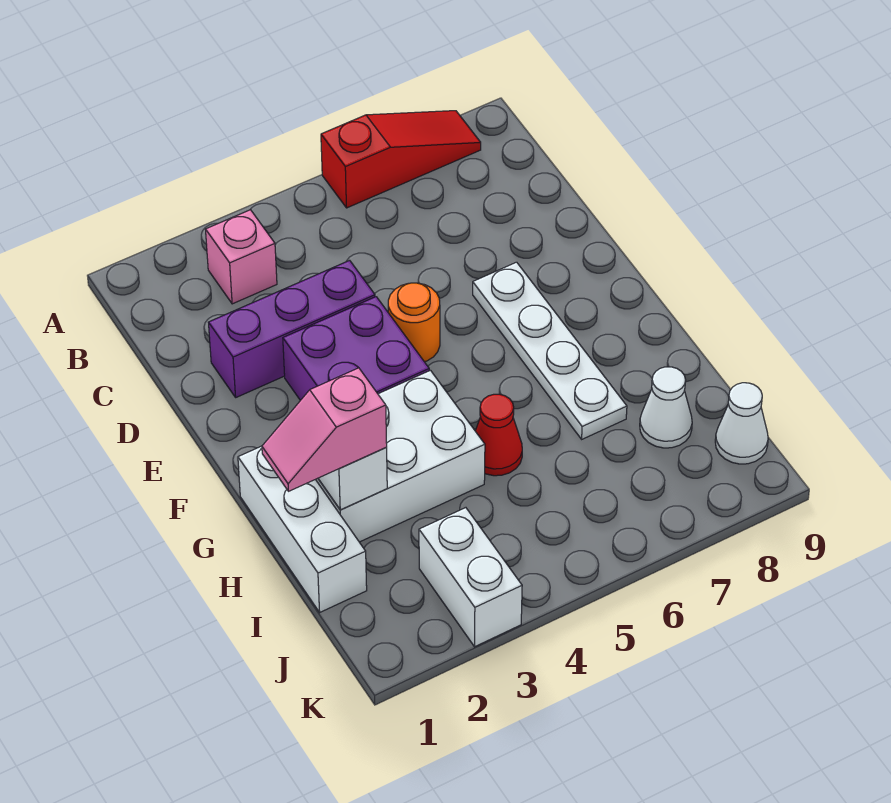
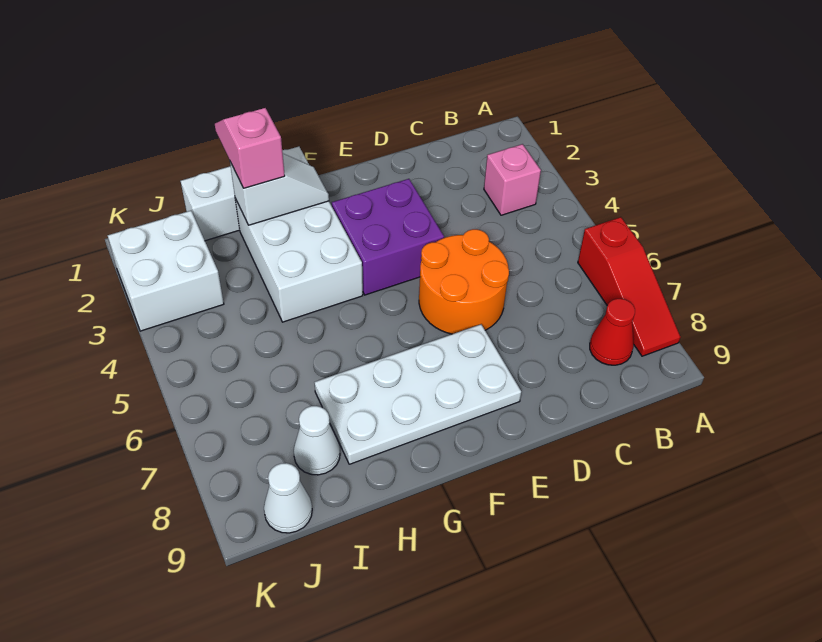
purple brick D2:D4 level 1 -> none
orange round brick E5 level 1 -> orange round brick D5:E6 level 1
white plate E7:H7 level 1 -> white plate E7:H8 level 1
red cone H5 level 1 -> red cone B8 level 1
white brick J3:K3 level 1 -> white brick J2:K3 level 1

